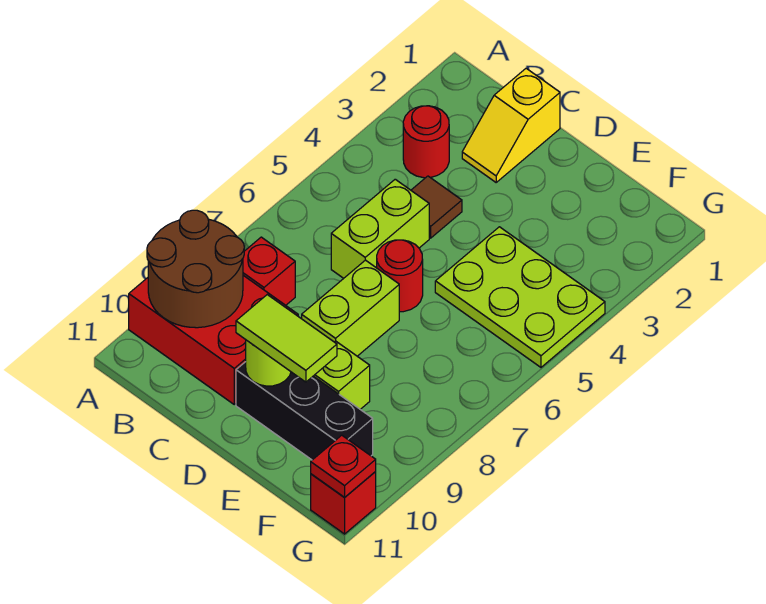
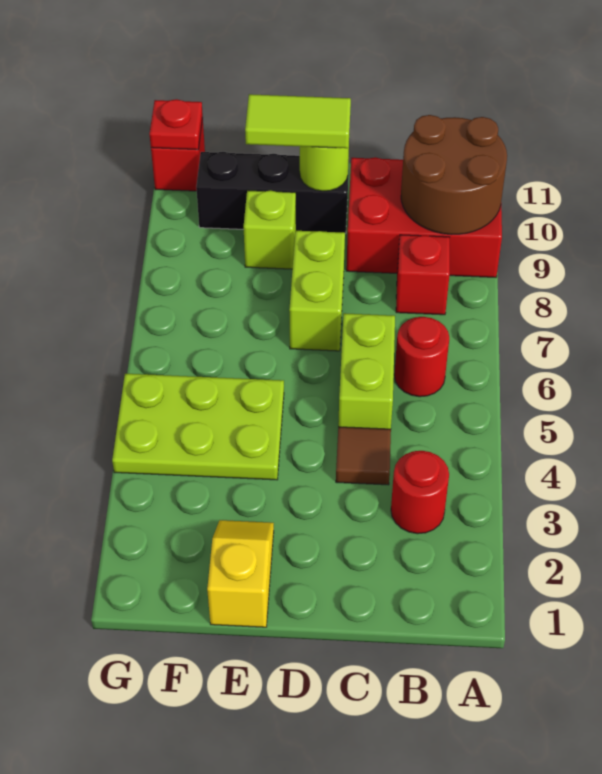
yellow slope C1:C2 level 1 top 1 -> yellow slope E1:E2 level 1 top 1
red round brick D6 level 1 -> red round brick B6 level 1

